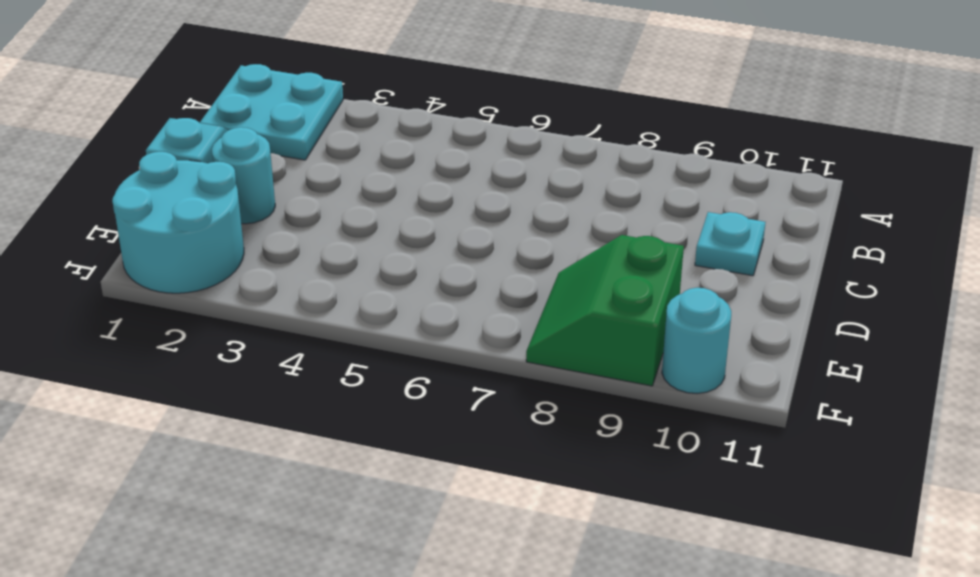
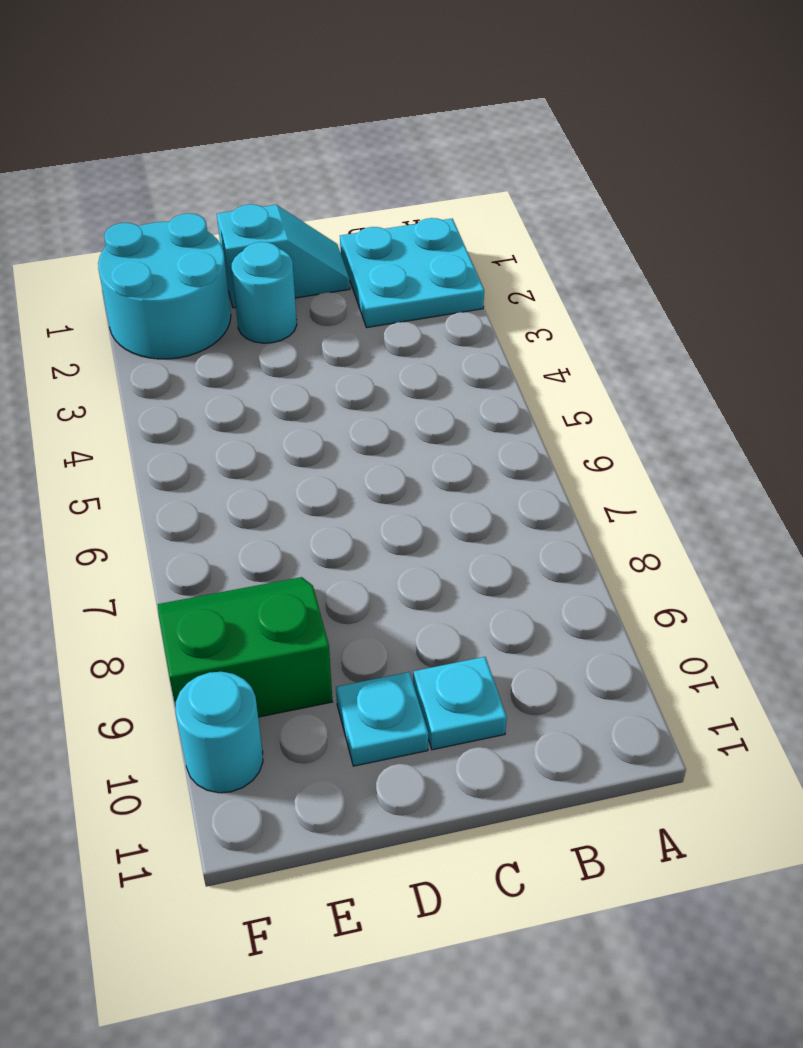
none -> cyan plate D10 level 1

